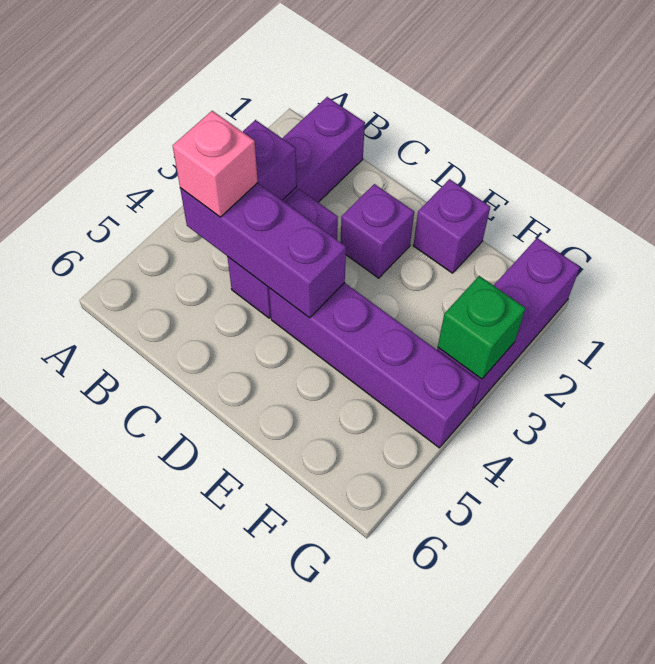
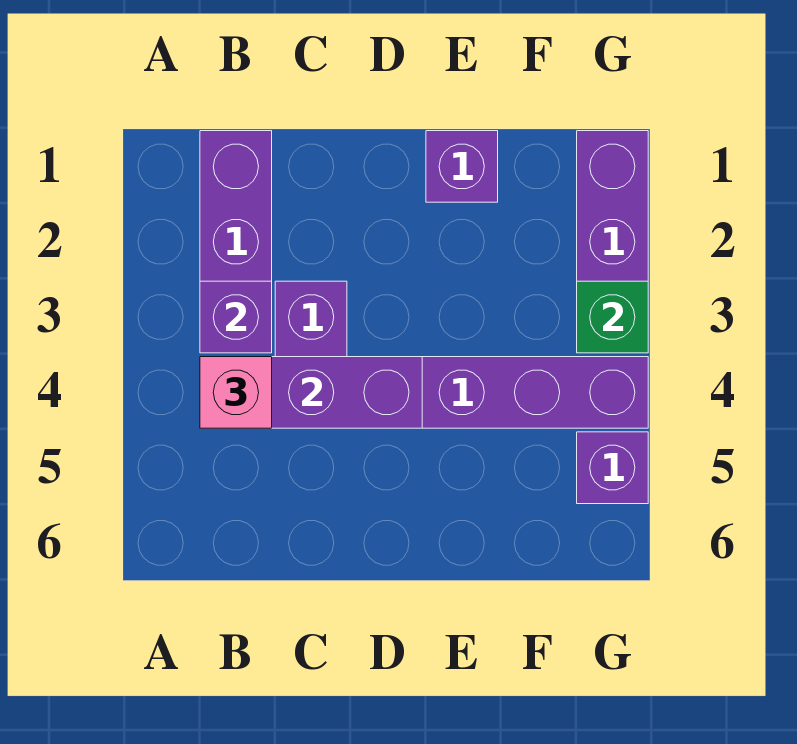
purple brick D2 level 1 -> purple brick G5 level 1

